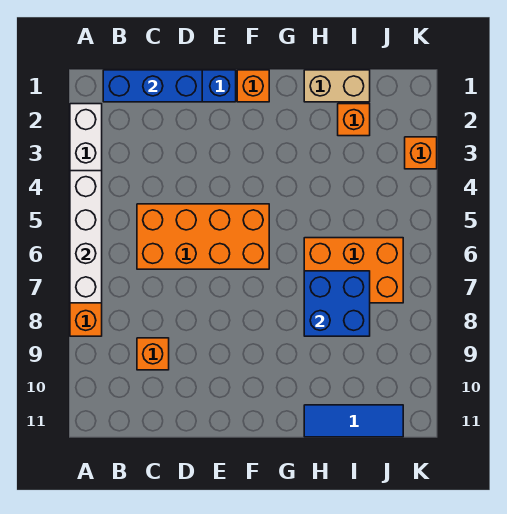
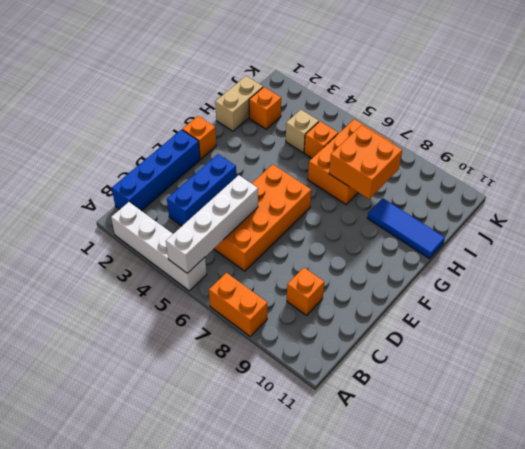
white brick A4:A7 level 2 -> white brick A5:D5 level 2
blue brick B1:D1 level 2 -> blue brick C3:E3 level 1
blue brick H7:I8 level 2 -> orange brick H7:I8 level 2
blue tile H11:J11 level 1 -> blue tile H9:H11 level 1
none -> tan brick I4 level 1
orange brick K3 level 1 -> orange brick I5 level 1

